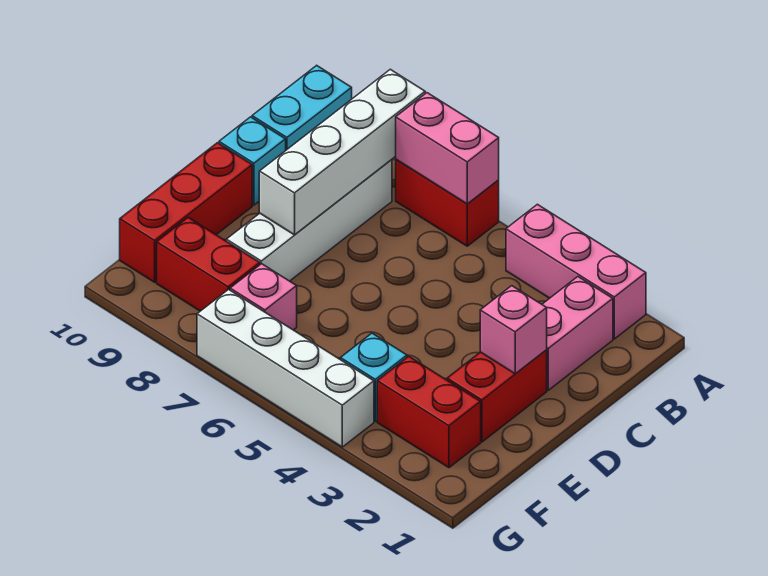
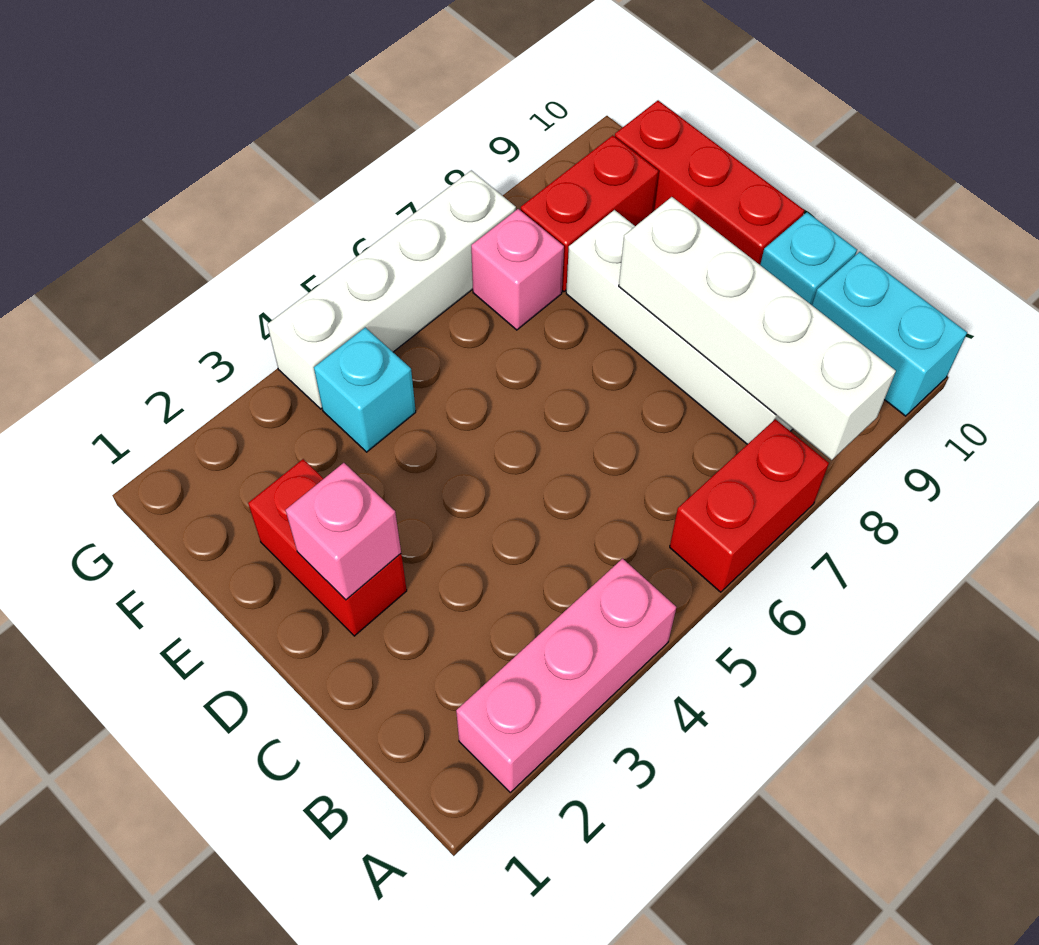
pink brick A6:A7 level 2 -> none
pink brick B2:C2 level 1 -> none
red brick F2:F3 level 1 -> none

